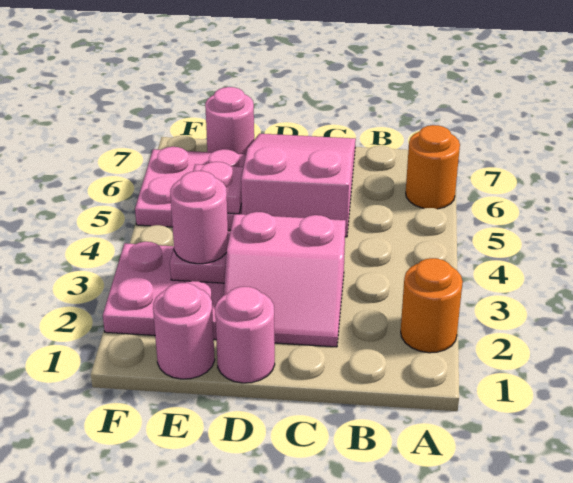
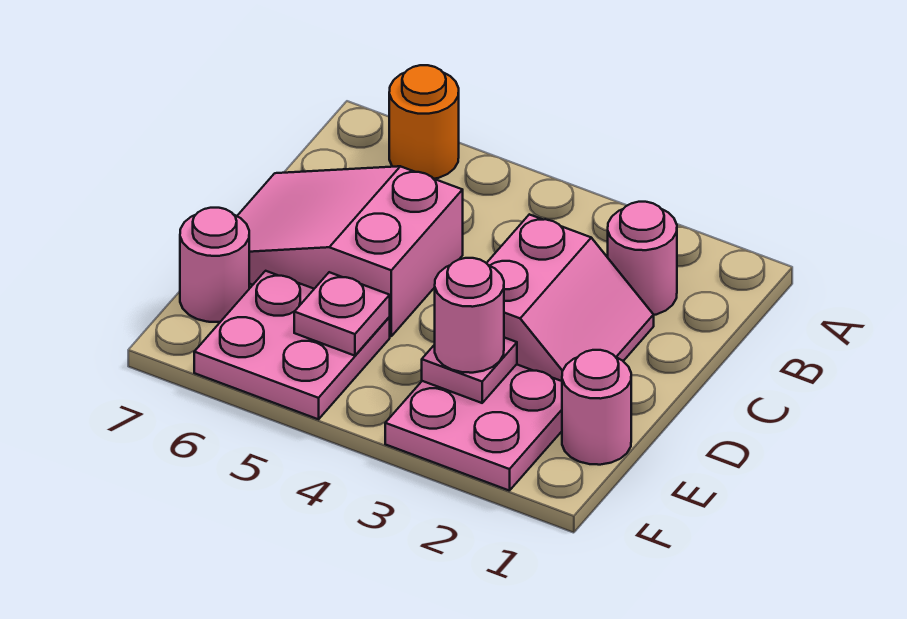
orange round brick A2 level 1 -> none
pink round brick D1 level 1 -> pink round brick B2 level 1

